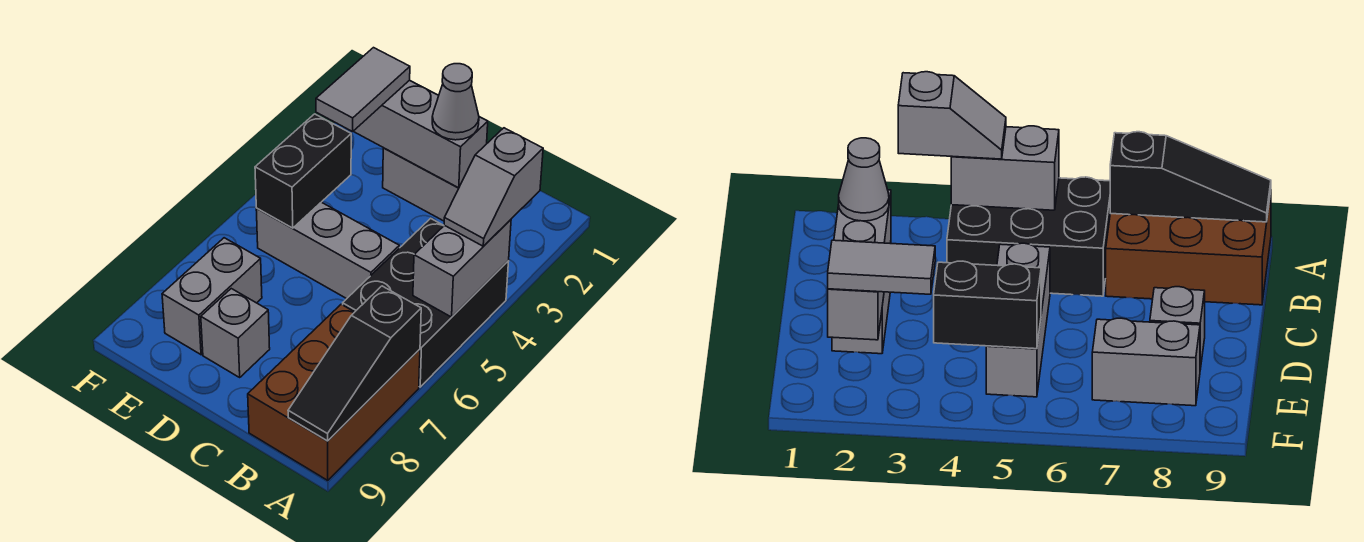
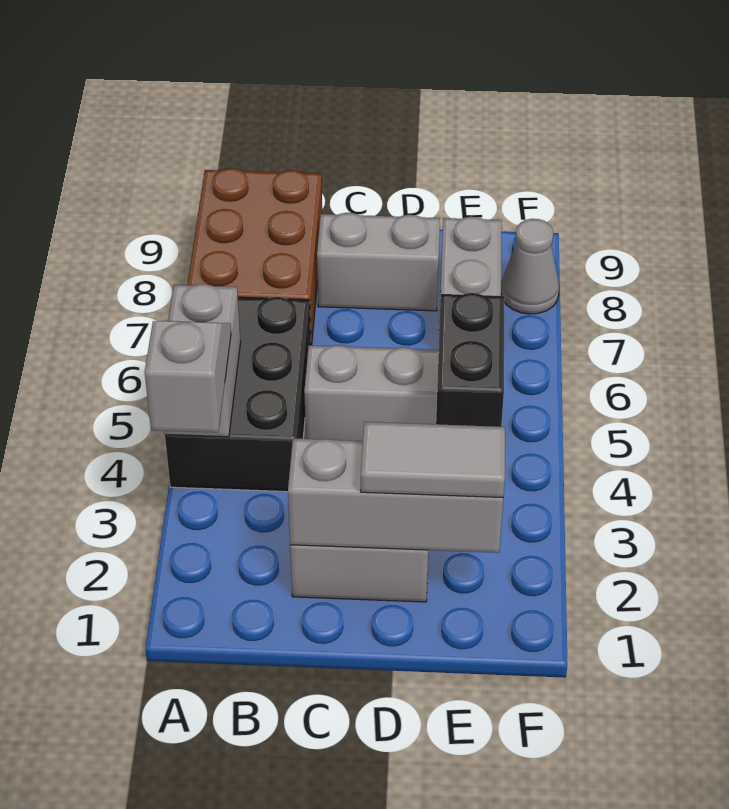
black slope A7:A9 level 2 top 7 -> none
grey cone C2 level 3 -> grey cone F8 level 1
grey brick D8 level 1 -> grey brick C8:D8 level 1
grey tile E2:E3 level 3 -> grey tile D2:E2 level 3

